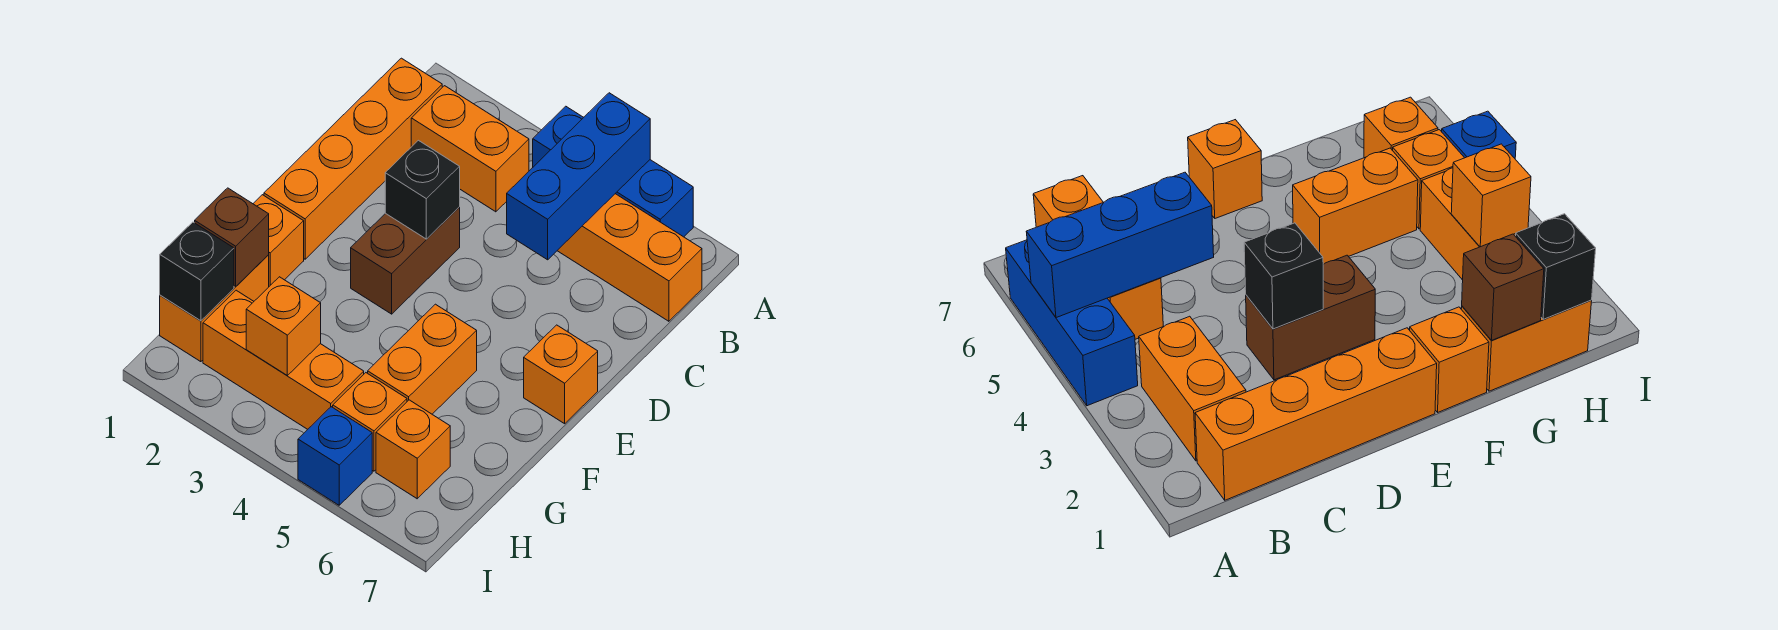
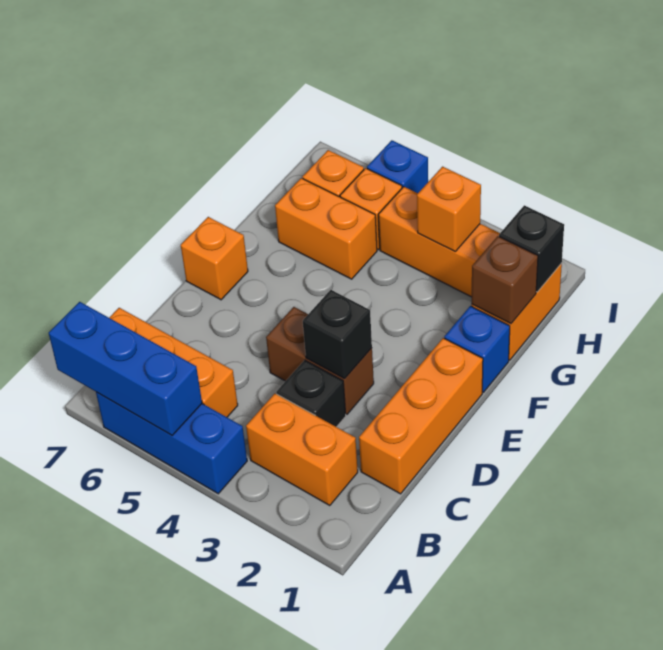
blue brick A5:C5 level 2 -> blue brick A5:A7 level 2
orange brick B1:E1 level 1 -> orange brick C1:E1 level 1
none -> black brick C3 level 1
brown brick D3:E3 level 1 -> brown brick D3:D4 level 1
orange brick F1 level 1 -> blue brick F1 level 1
orange brick F5:G5 level 1 -> orange brick G5:G6 level 1

